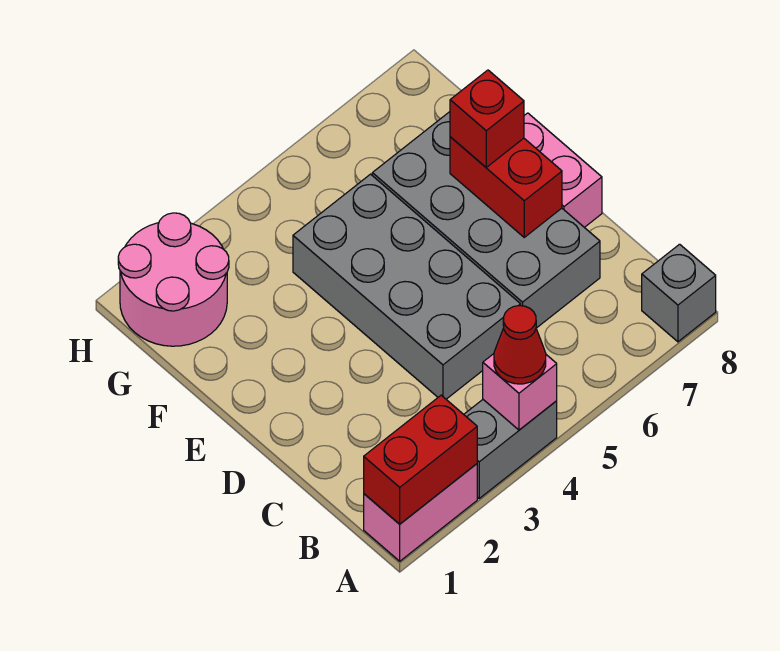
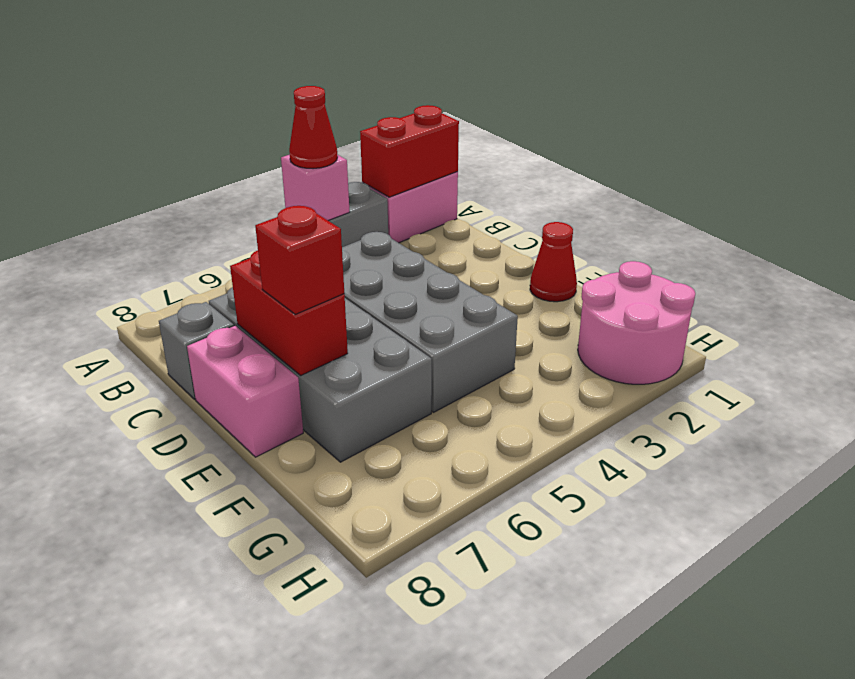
grey brick A8 level 1 -> grey brick C8 level 1
none -> red cone E1 level 1

